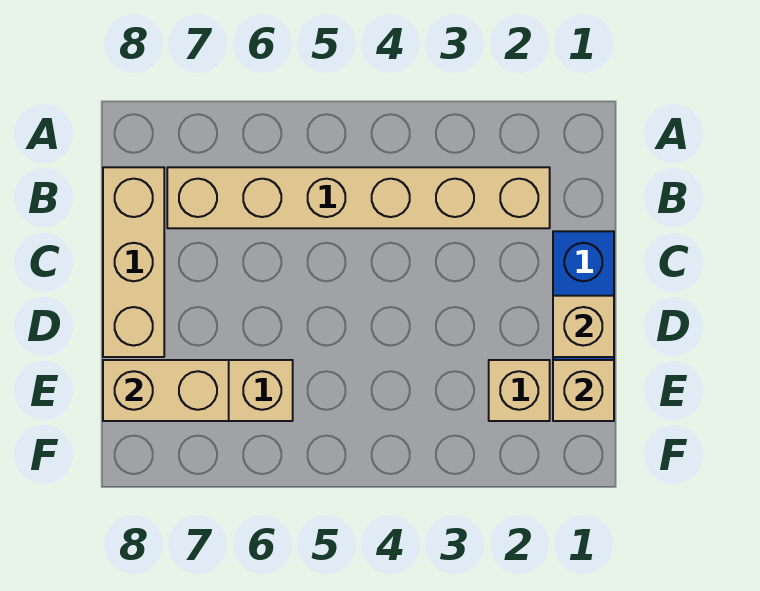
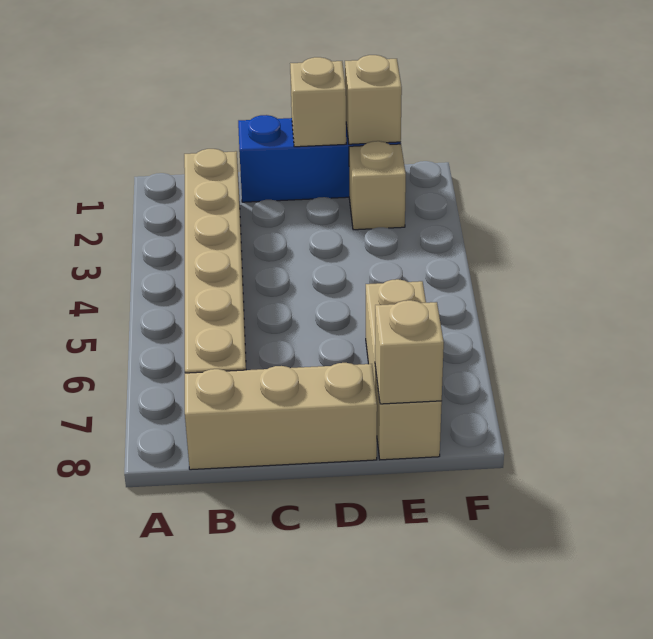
tan brick E7:E8 level 2 -> tan brick E8 level 2

